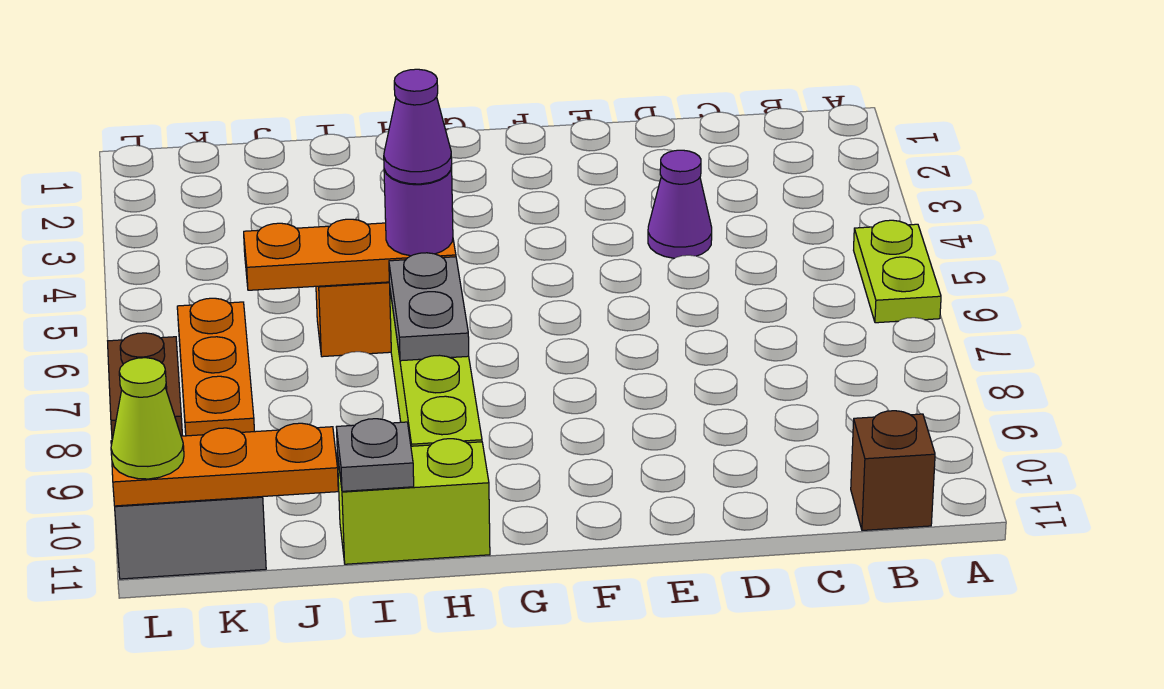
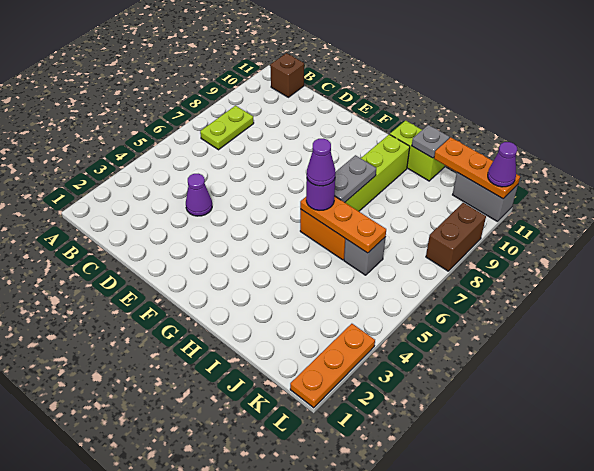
lime plate A5:A6 level 1 -> lime plate B7:B8 level 1
none -> grey brick J6 level 1
orange plate K6:K8 level 1 -> orange plate L1:L3 level 1
lime cone L11 level 3 -> purple cone L11 level 3

